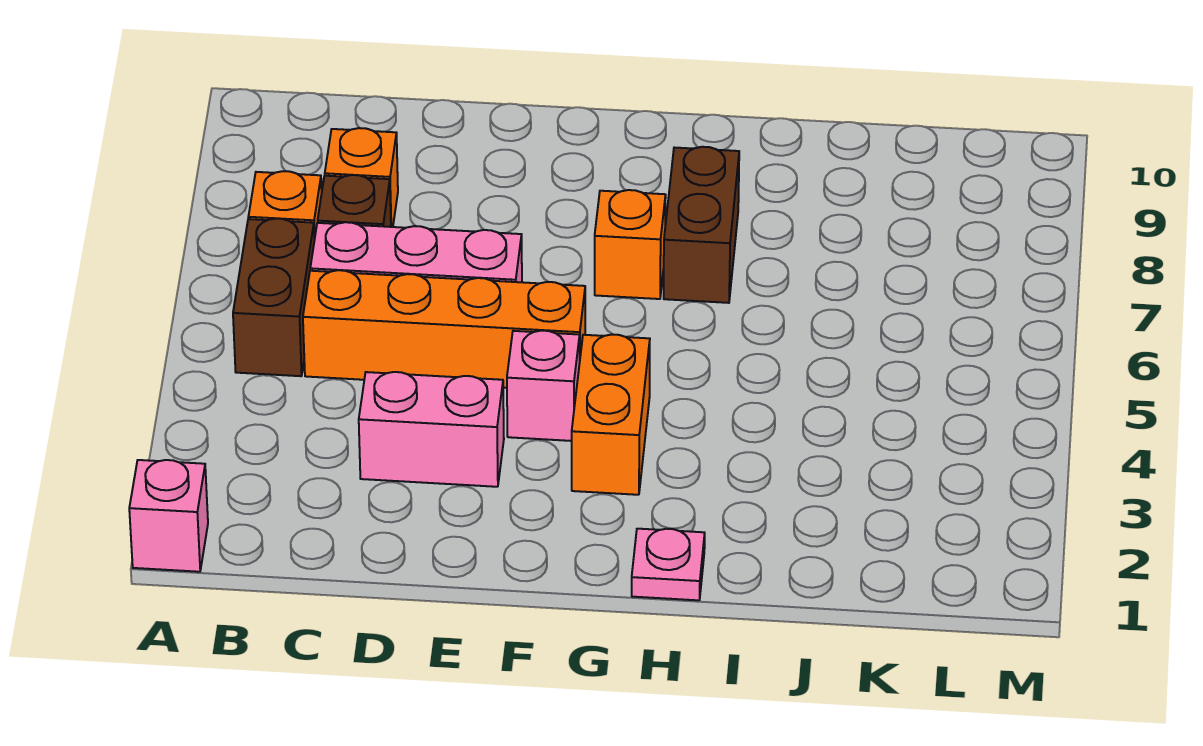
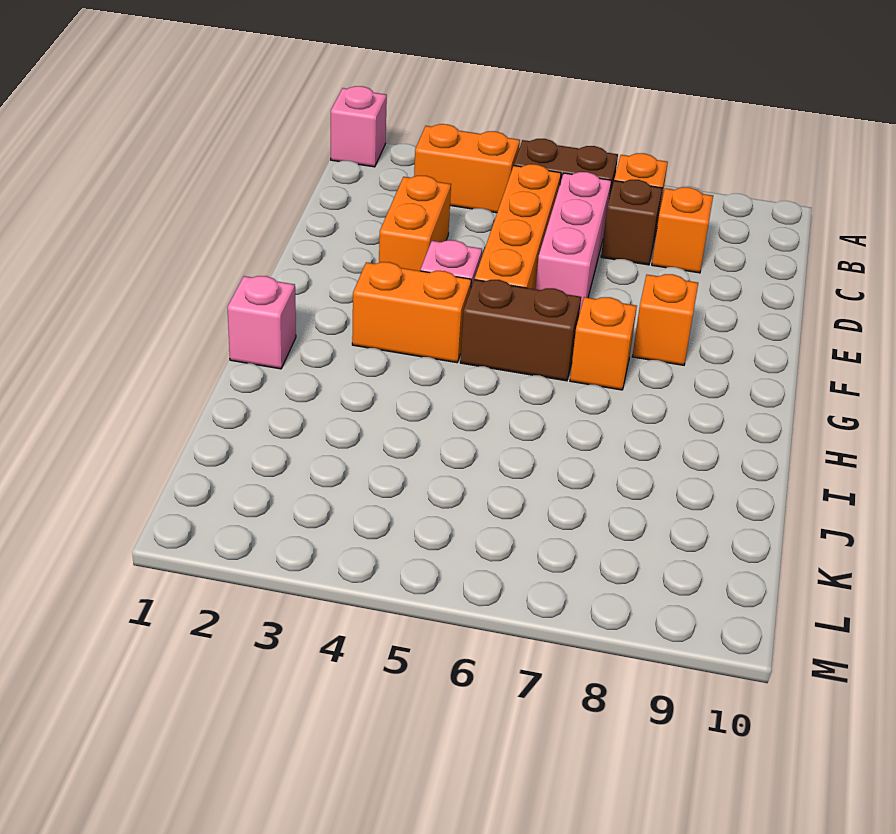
none -> orange brick B3:B4 level 1
pink brick D3:E3 level 1 -> orange brick D3:E3 level 1
none -> orange brick F8 level 1
pink plate H1 level 1 -> pink brick H1 level 1
brown brick H7:H8 level 1 -> brown brick G5:G6 level 1

